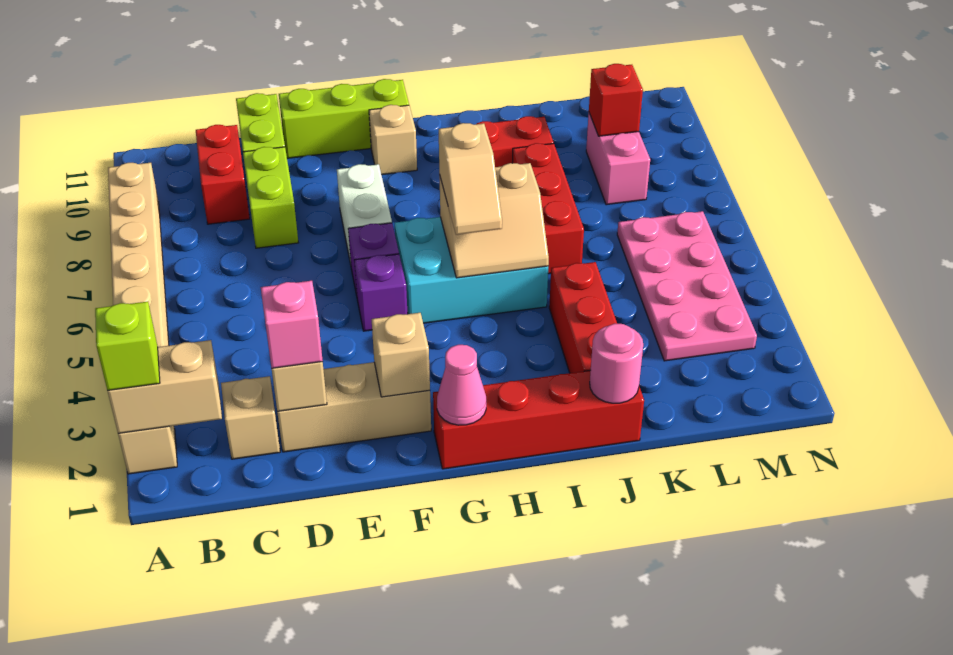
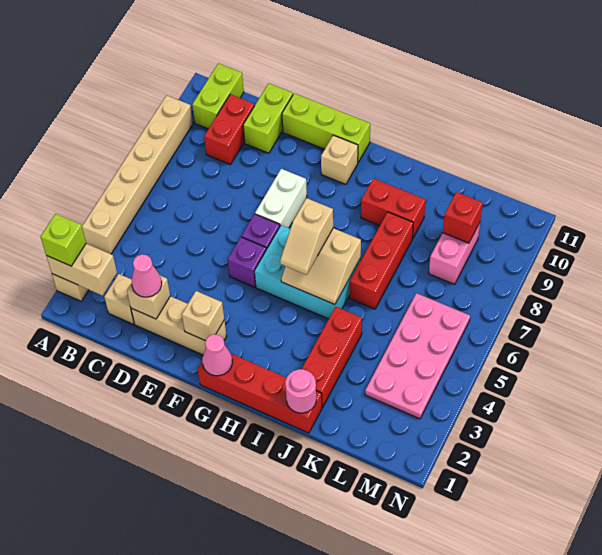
pink brick D2 level 3 -> pink cone D2 level 3
lime brick D8:D9 level 1 -> lime brick B10:B11 level 1

